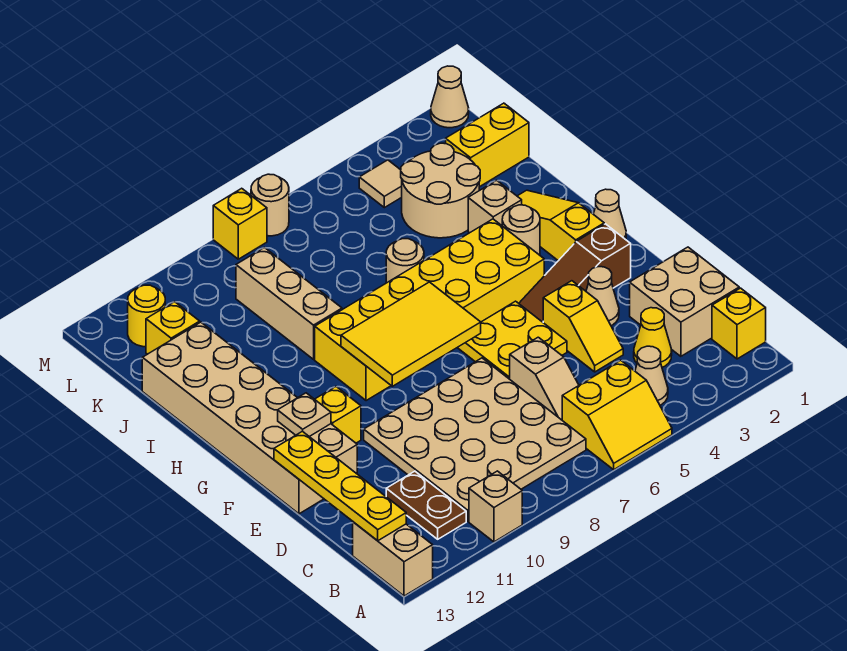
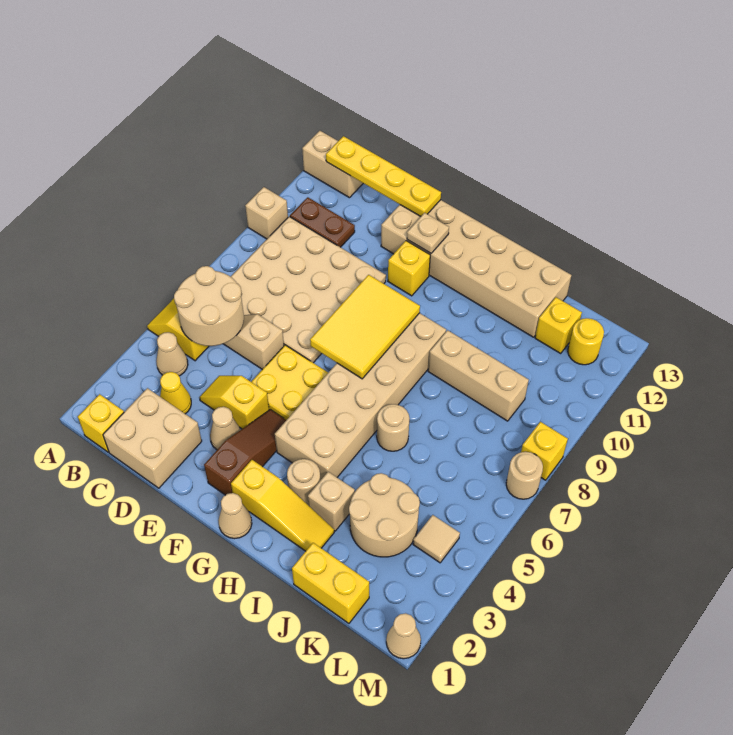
none -> tan round brick B5:C6 level 2
yellow brick G4:H9 level 1 -> tan brick G4:H9 level 1
yellow brick K1:K2 level 1 -> yellow brick J1:K1 level 1

